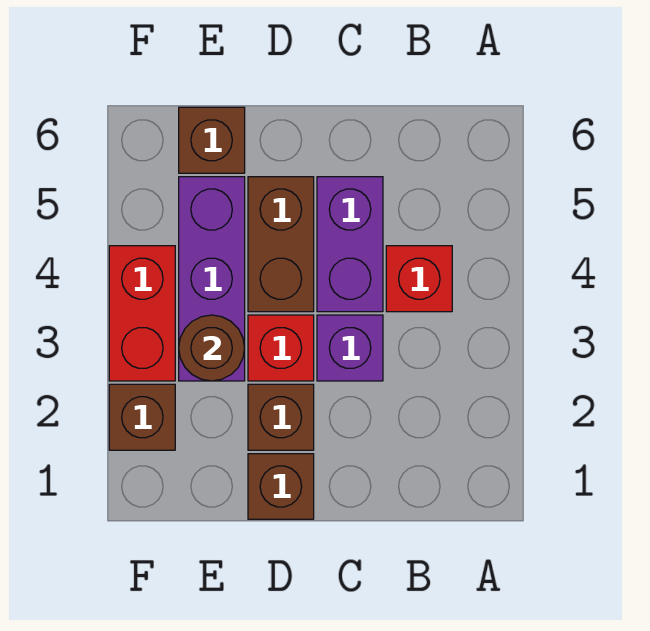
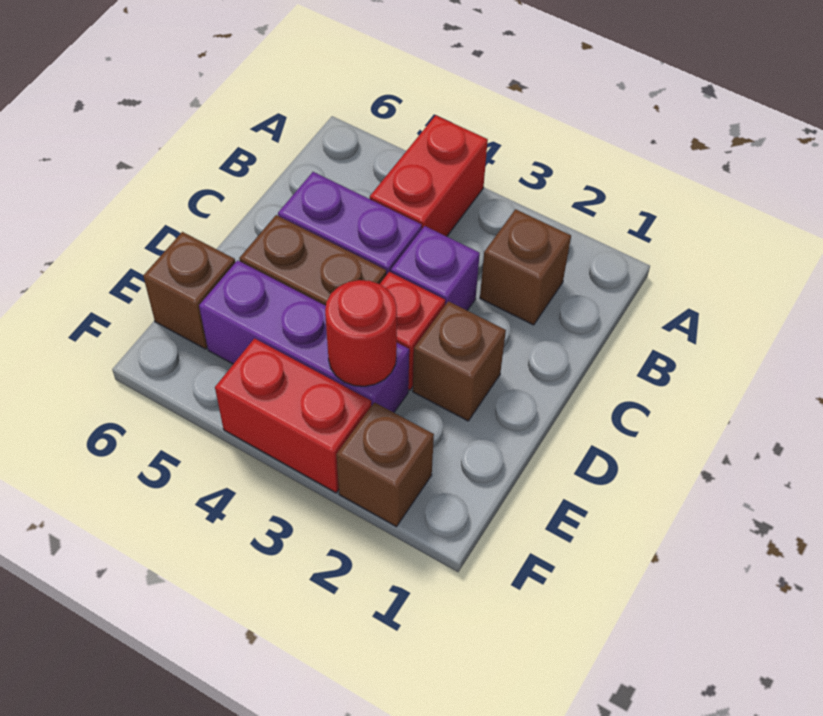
red brick B4 level 1 -> red brick A4:B4 level 1
brown brick D1 level 1 -> brown brick B2 level 1
brown round brick E3 level 2 -> red round brick E3 level 2

